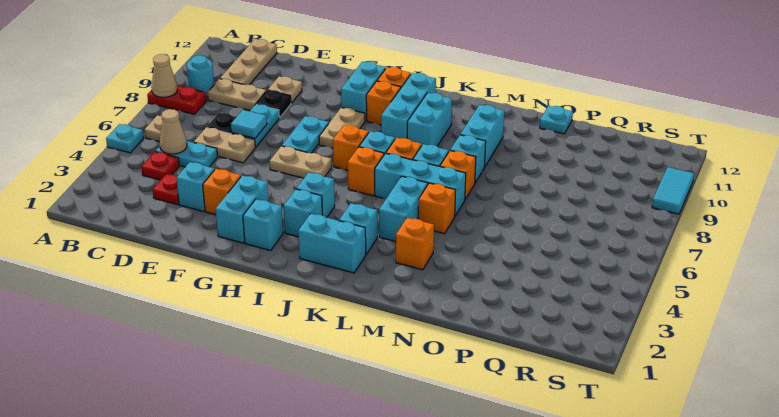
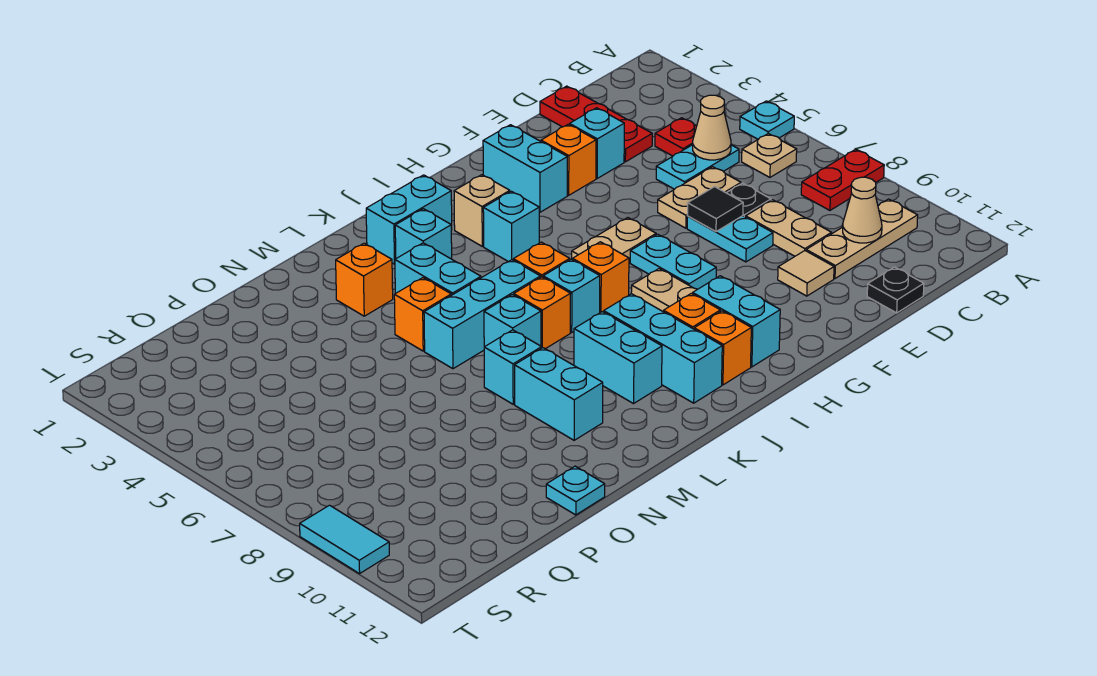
tan cone A8 level 2 -> tan cone C10 level 2
cyan round brick B9 level 1 -> none
tan plate C9:D9 level 1 -> tan plate D8:D9 level 1
tan plate C10:C12 level 1 -> tan plate B10:D10 level 1
red plate D3 level 1 -> red plate D1:D3 level 1
cyan tile E7 level 2 -> black tile E7 level 2
black plate E9 level 1 -> black plate D12 level 1
tan plate E10 level 1 -> tan tile E10 level 1
cyan brick H2 level 1 -> none
cyan brick I3 level 1 -> tan brick I3 level 1
orange brick M7 level 1 -> none

